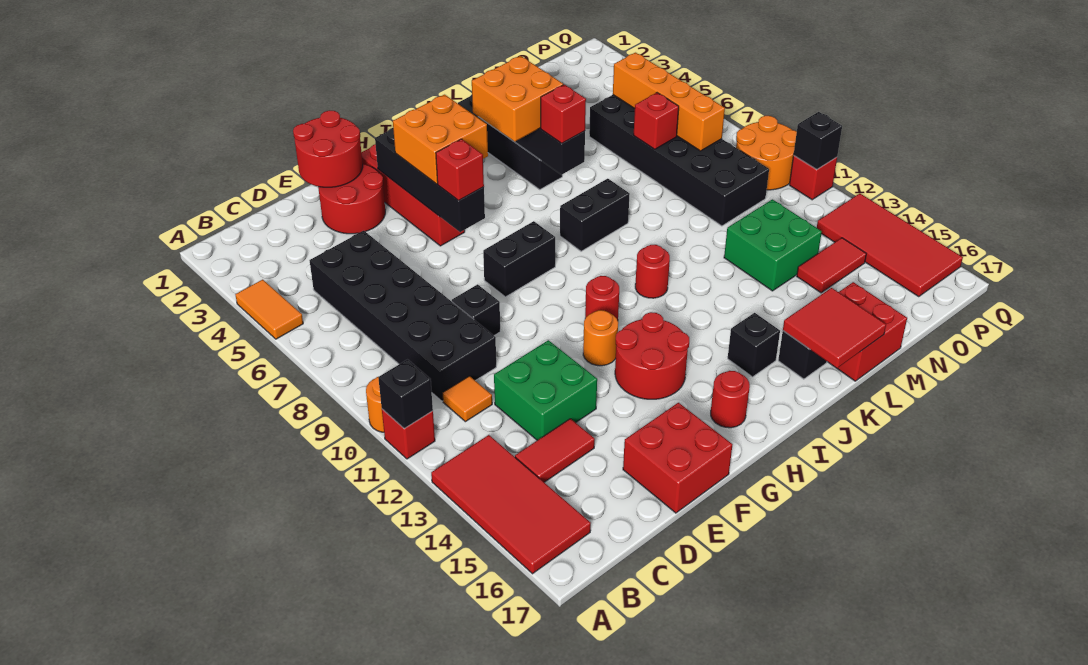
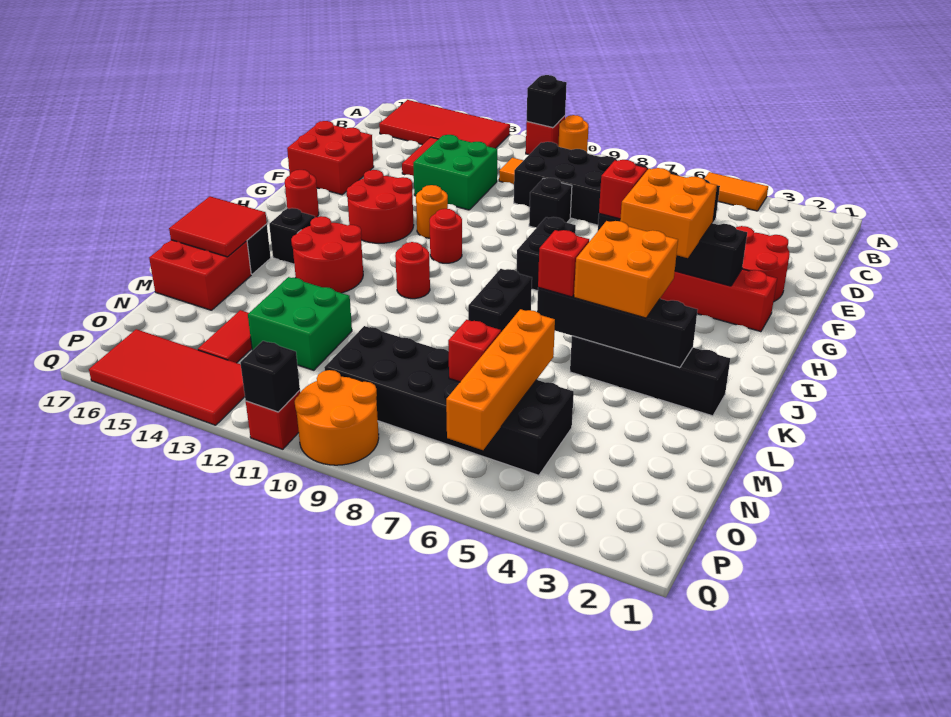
red round brick E1:F2 level 2 -> red round brick J13:K14 level 1
orange brick O5:O8 level 2 -> orange brick M6:P6 level 2

